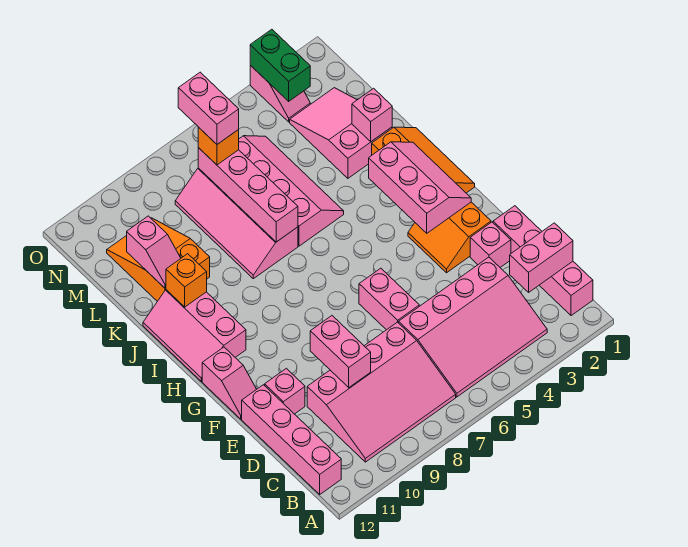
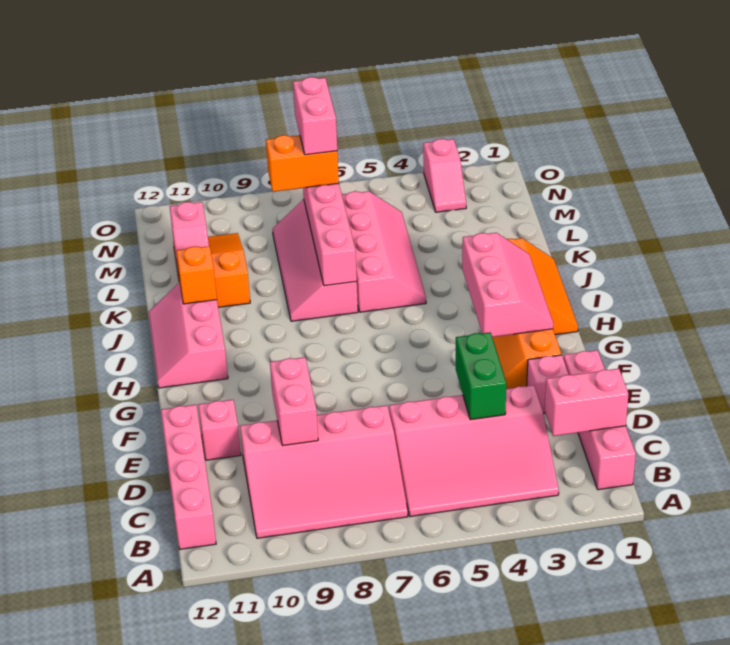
pink brick E6:F6 level 1 -> none
pink slope F12:G12 level 1 top G -> none
pink slope K2:M3 level 1 top K -> none
pink brick K2 level 2 -> none
orange brick M7 level 3 -> orange brick M7:M8 level 3
green brick N3:O3 level 2 -> green brick D4:E4 level 2

